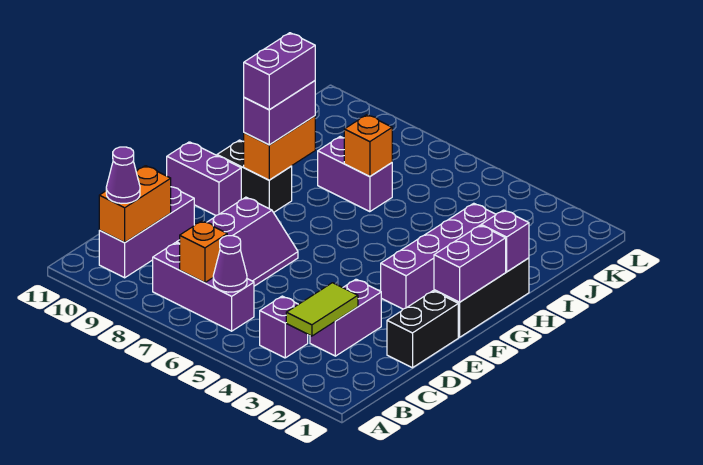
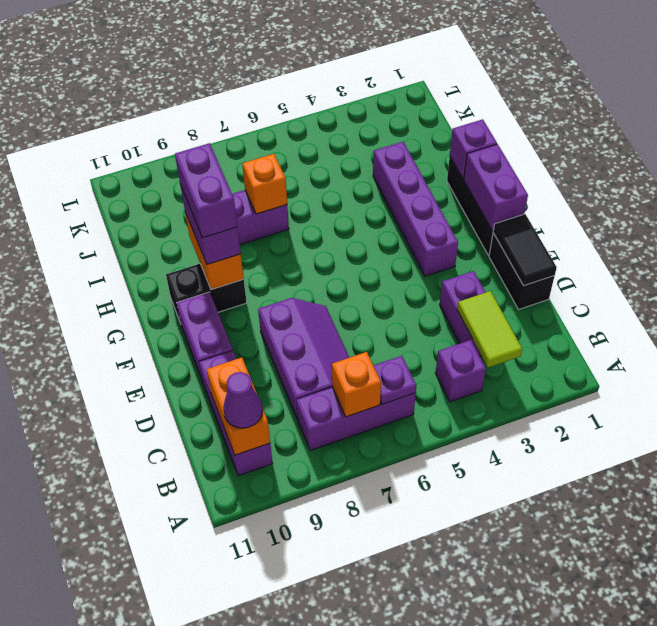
purple cone B6 level 2 -> purple plate B6 level 2
none -> black tile D1:E1 level 2
purple brick F10:F11 level 1 -> purple brick E10:F10 level 1

